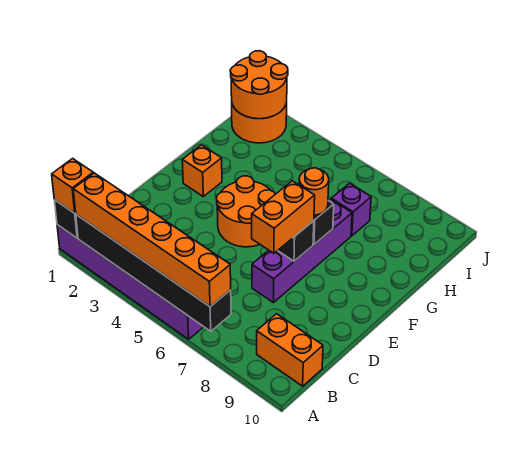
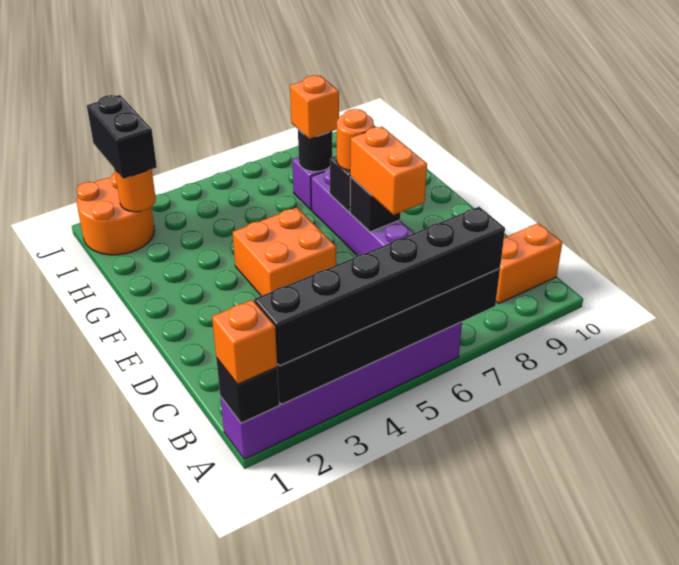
orange brick A2:A7 level 3 -> black brick A2:A7 level 3
orange round brick E4:F5 level 1 -> orange brick E4:F5 level 1
orange brick F2 level 1 -> orange brick H7 level 3
none -> black round brick H7 level 2
orange round brick I1:J2 level 2 -> orange round brick I2 level 2
none -> black brick I2:J2 level 3

